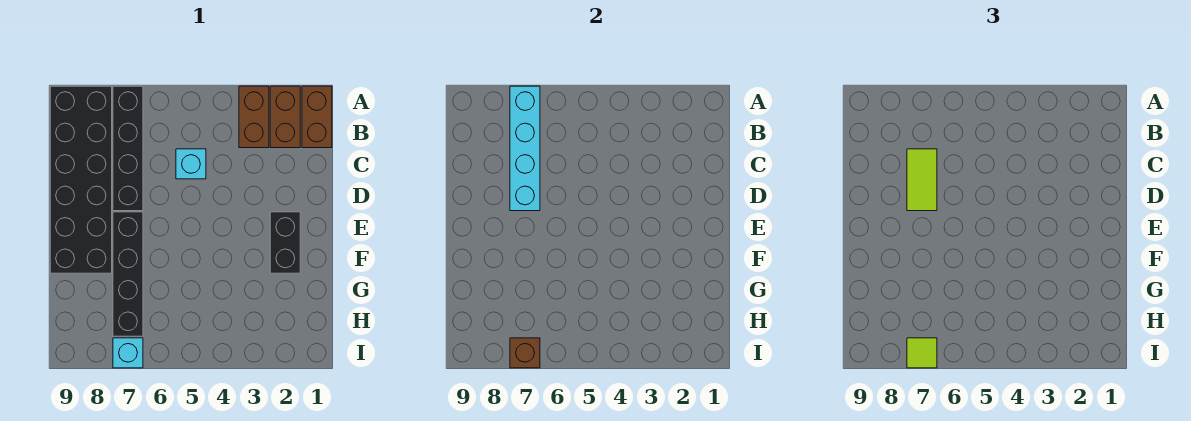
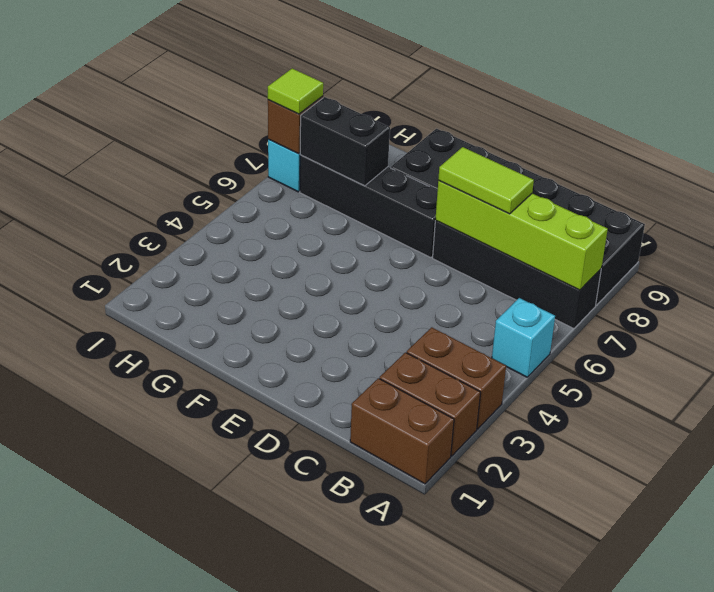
cyan brick A7:D7 level 2 -> lime brick A7:D7 level 2
cyan brick C5 level 1 -> cyan brick A5 level 1
black brick E2:F2 level 1 -> black brick G7:H7 level 2

